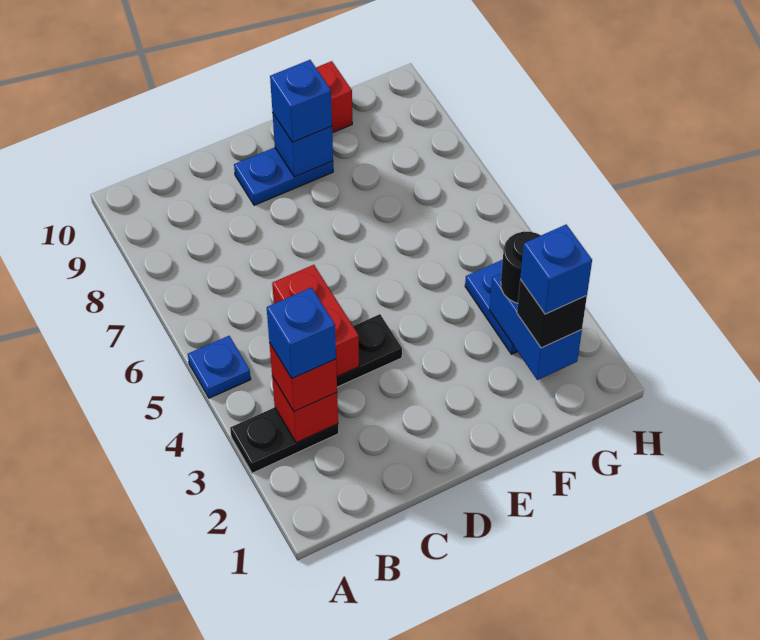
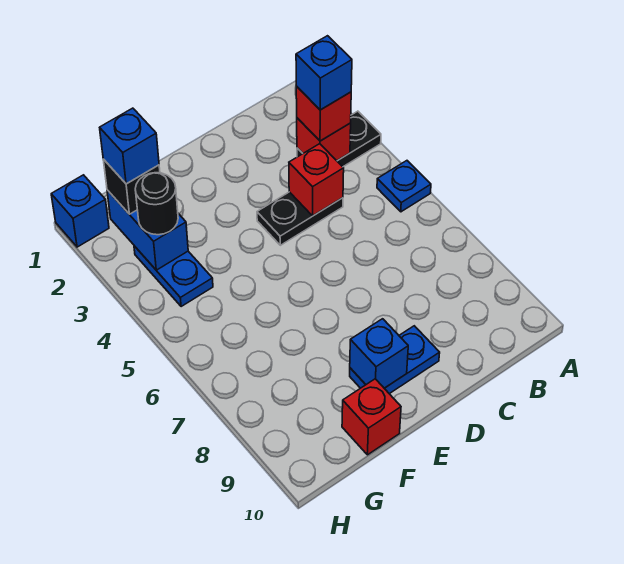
red brick C4:C5 level 2 -> red brick C4 level 2
blue brick E9 level 3 -> blue brick H1 level 1

